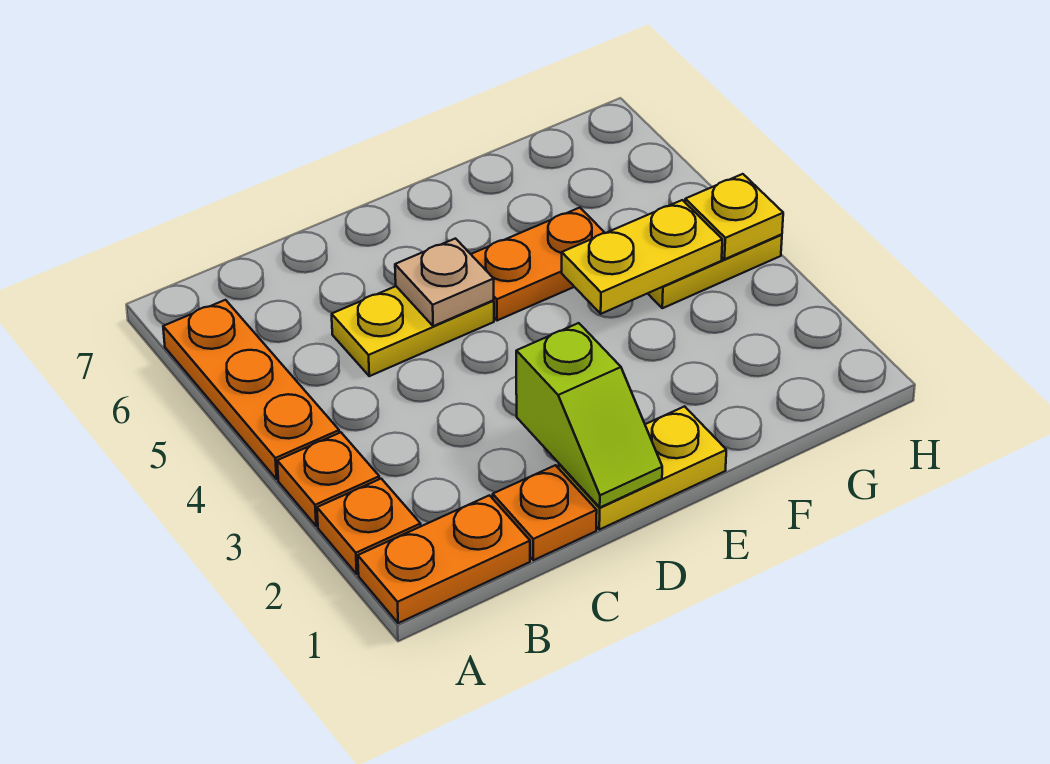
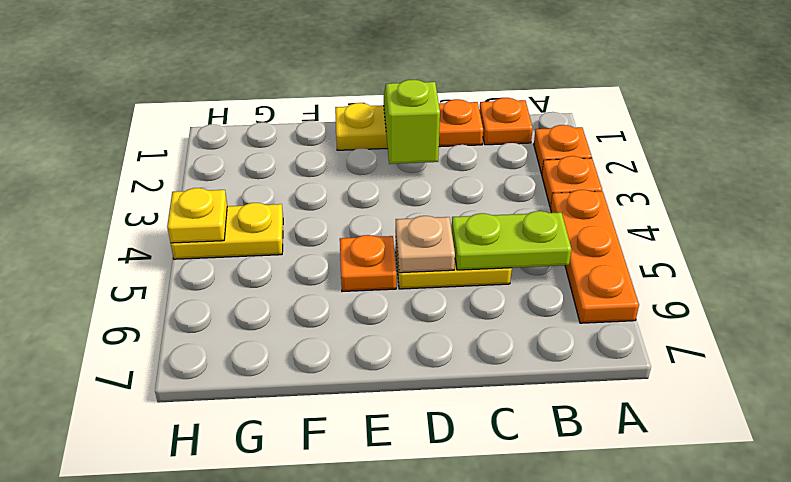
orange plate A1:B1 level 1 -> orange plate B1 level 1
none -> lime plate B5:C5 level 2
orange plate E5:F5 level 1 -> orange plate E5 level 1
yellow plate F4:G4 level 2 -> none

